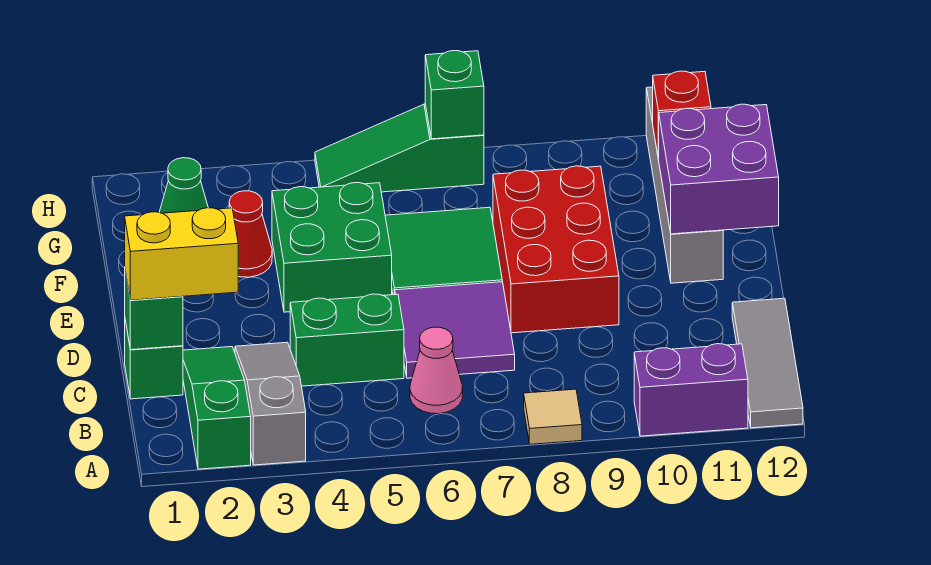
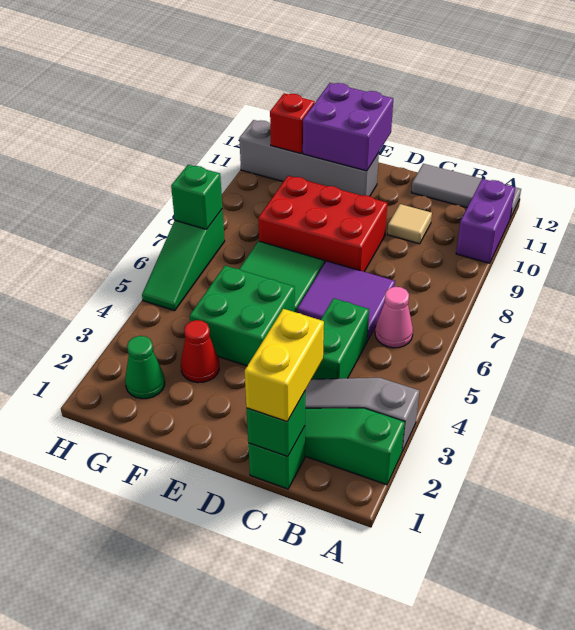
tan tile A8 level 1 -> tan tile C10 level 1

